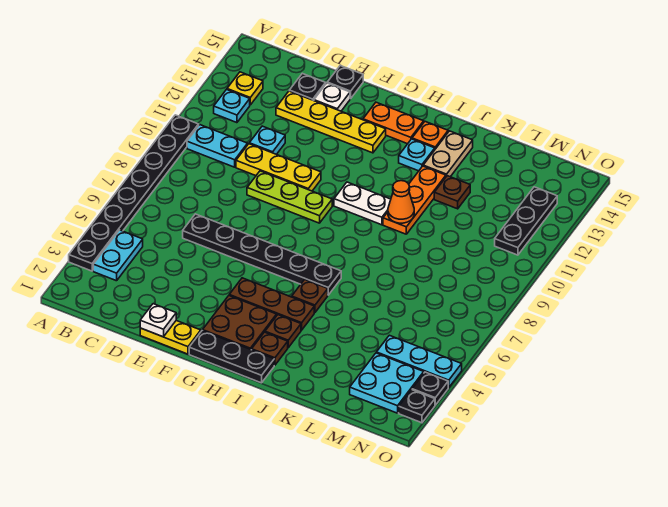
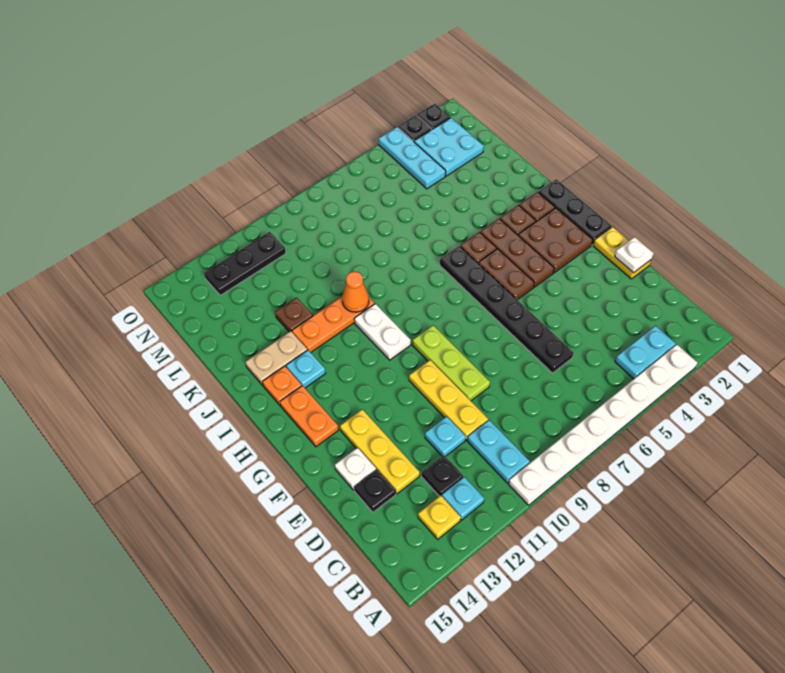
black plate A3:A10 level 1 -> white plate A3:A10 level 1
yellow plate D13:G13 level 1 -> yellow plate D13:F13 level 1
black plate E15 level 1 -> black plate C12 level 1
none -> brown plate G5:H5 level 1

